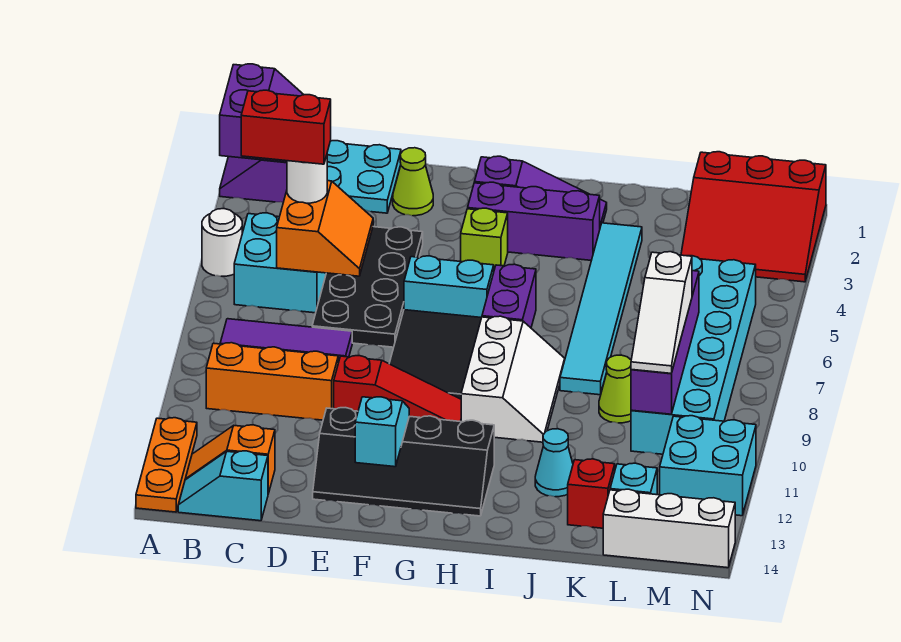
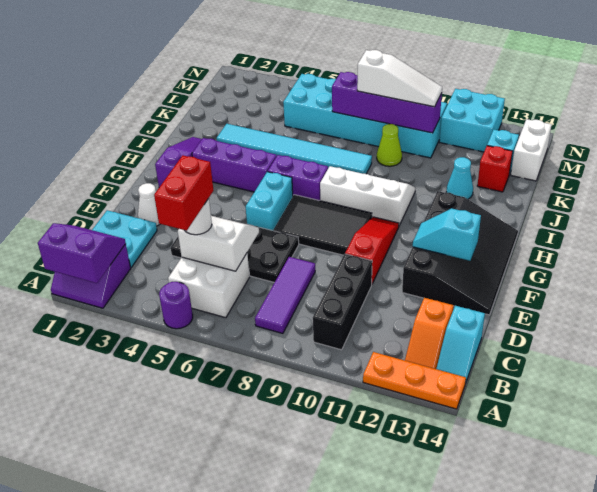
white round brick A5 level 1 -> purple round brick A5 level 1
cyan brick B5:C6 level 1 -> white brick B5:C6 level 1
orange brick B10:D10 level 1 -> black brick B10:D10 level 1
orange slope C5:D6 level 2 top C -> white slope C5:D6 level 2 top C
lime cone E2 level 1 -> white cone E2 level 1
black slope E12:H13 level 1 top 12 -> black slope E12:H14 level 1 top 12
purple brick G3:I3 level 1 -> purple brick H3:H5 level 1
lime brick G4 level 1 -> none
red slope L1:N3 level 1 top 1 -> none
white brick L14:N14 level 1 -> white brick L14:M14 level 1

